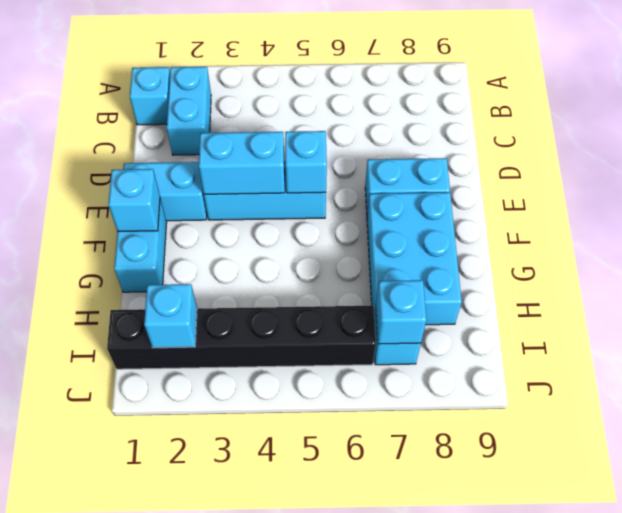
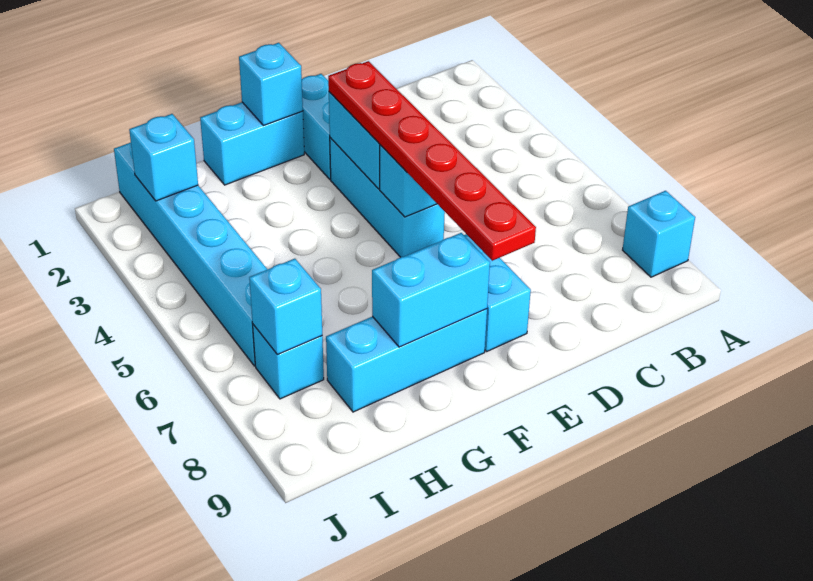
cyan brick B1 level 1 -> cyan brick A8 level 1
cyan brick B2:C2 level 1 -> cyan brick F8:G8 level 2
none -> red plate E3:E8 level 3
cyan brick F7:H8 level 1 -> cyan brick F8:H8 level 1
black brick I1:I6 level 1 -> cyan brick I1:I6 level 1

